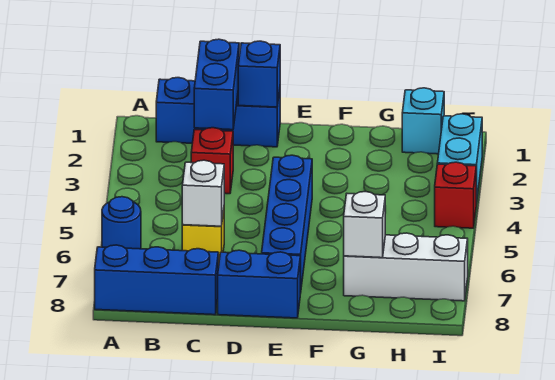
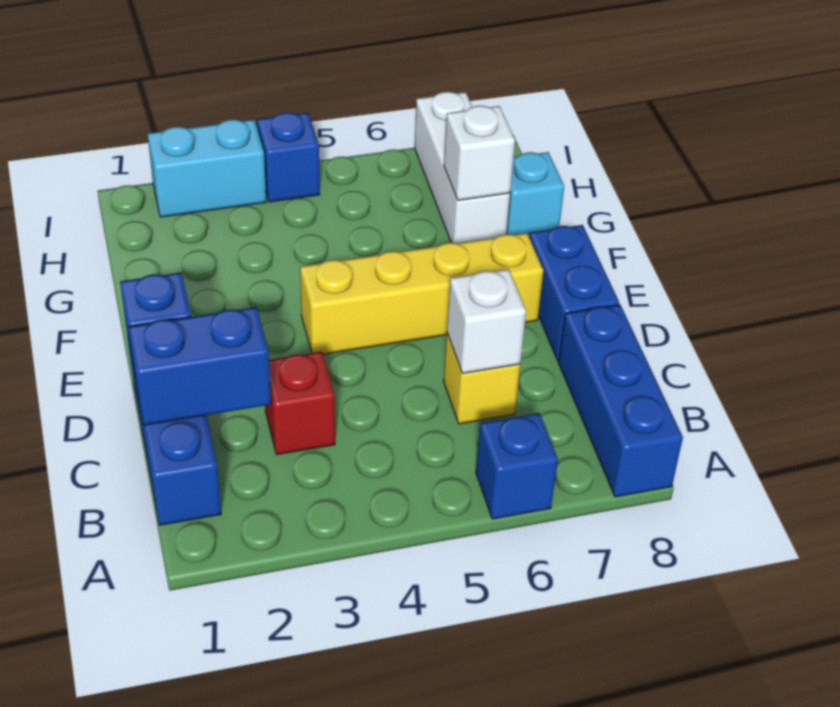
blue round brick A6 level 1 -> blue brick A6 level 1
blue brick E4:E7 level 1 -> yellow brick E4:E7 level 1
cyan brick H1 level 1 -> cyan brick G8 level 1
red brick I4 level 1 -> blue brick I4 level 1

